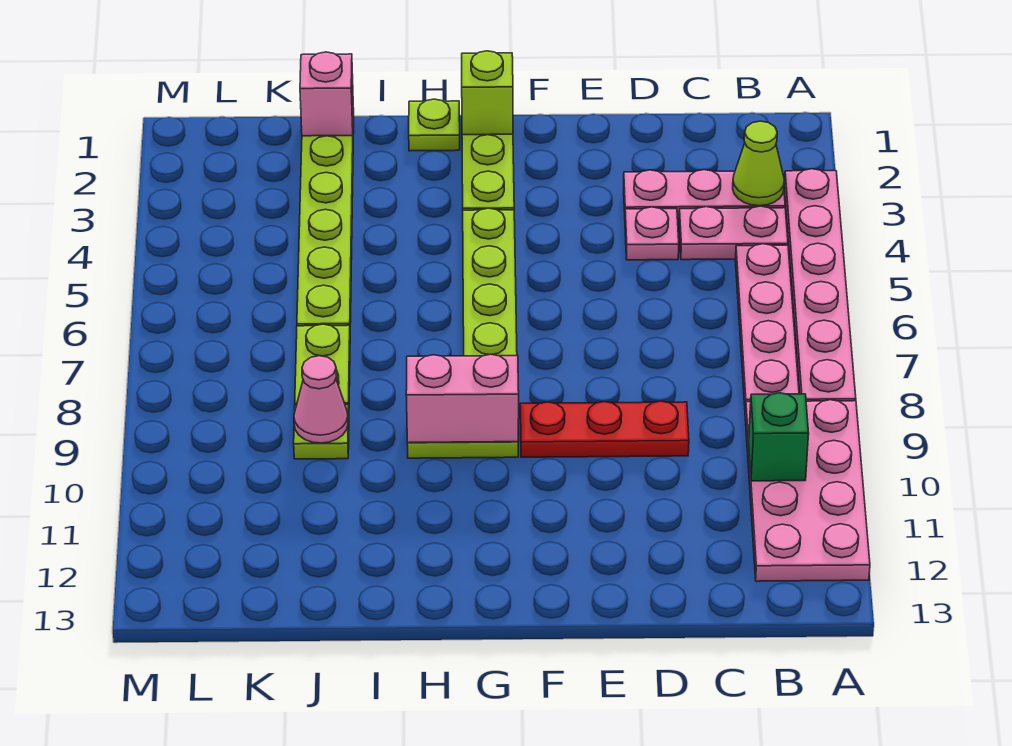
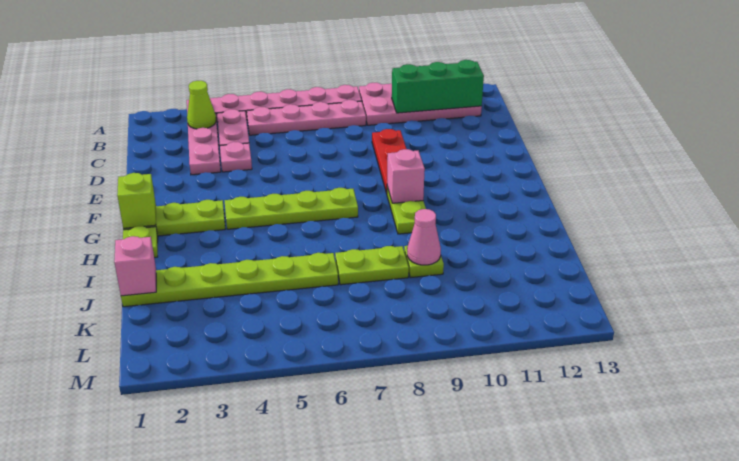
green brick B10 level 2 -> green brick B10:B12 level 2
pink brick G9:H9 level 2 -> pink brick G9 level 2

